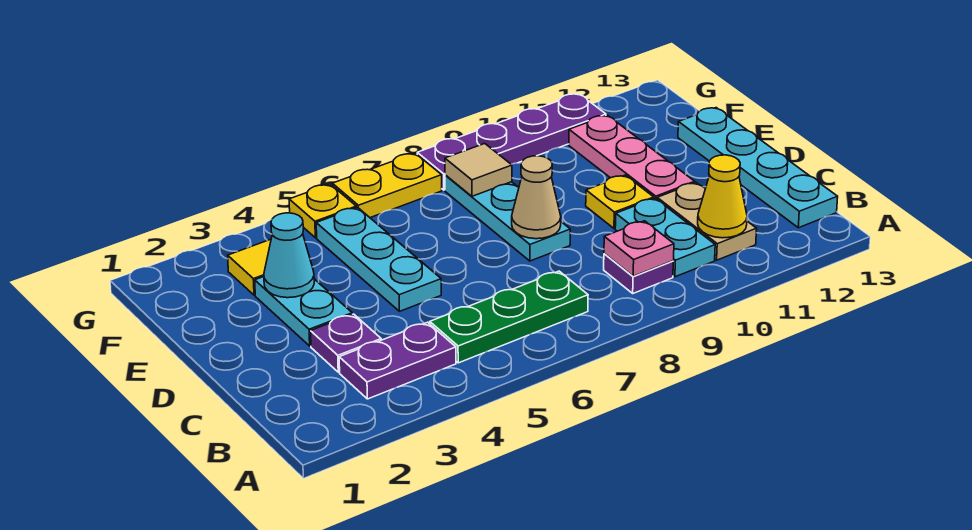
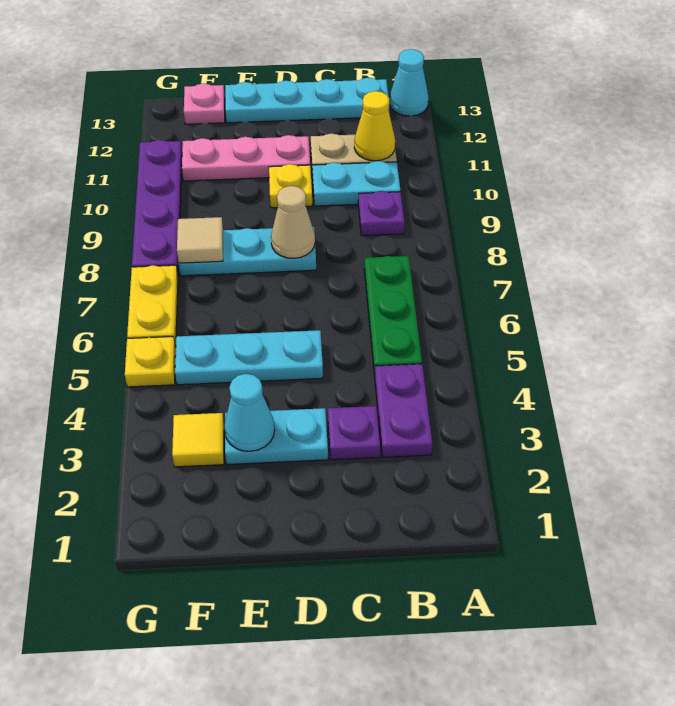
none -> cyan cone A13 level 1
pink plate B9 level 2 -> pink plate F13 level 1

